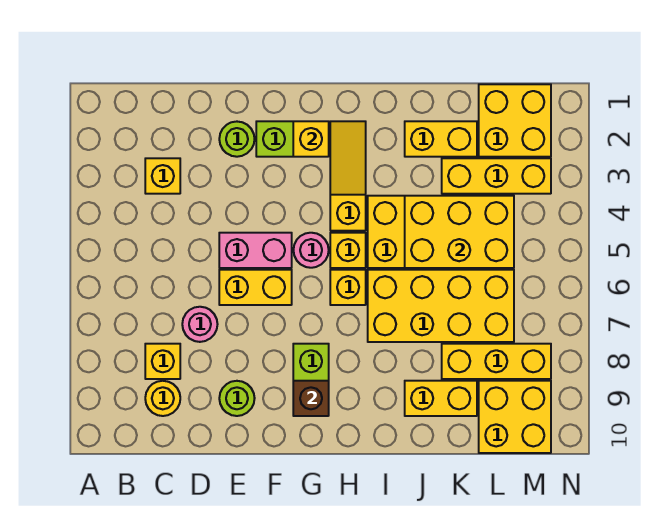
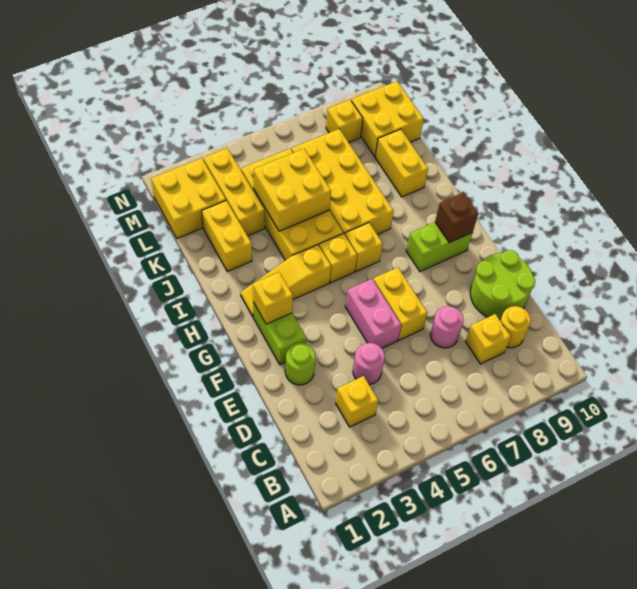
lime round brick E9 level 1 -> lime round brick D9:E10 level 1
pink round brick G5 level 1 -> pink round brick D4 level 1
yellow brick J4:L5 level 2 -> yellow brick J4:K5 level 2
yellow brick K8:M8 level 1 -> yellow brick M8 level 1

